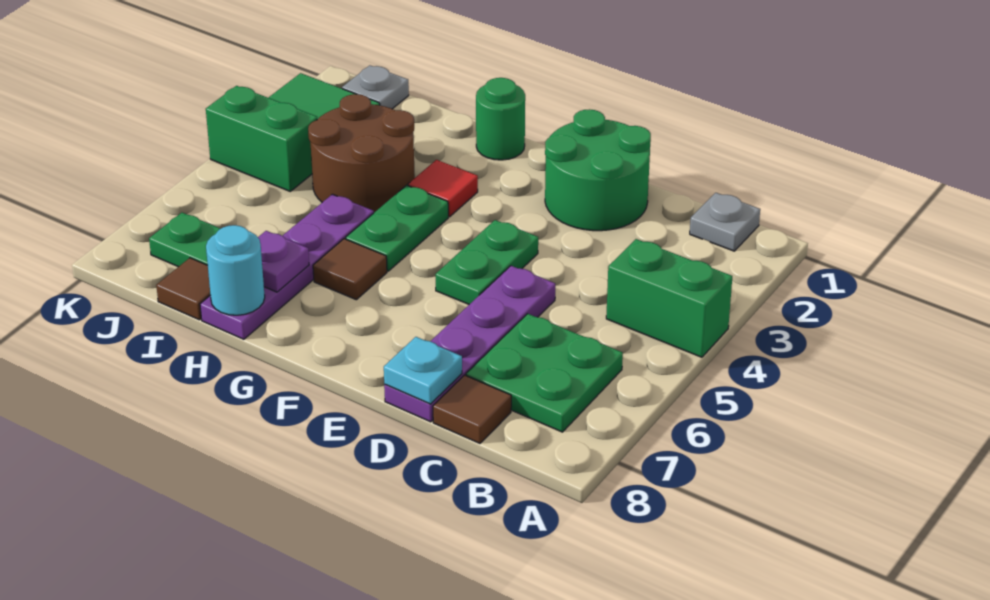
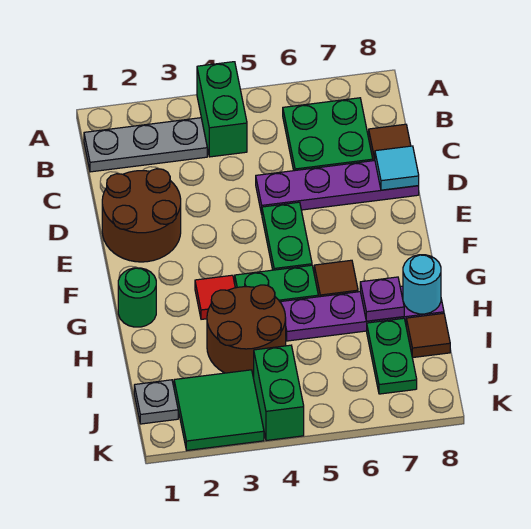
grey plate B1 level 1 -> grey plate B1:B3 level 1
green round brick D1:E2 level 1 -> brown round brick D1:E2 level 1
cyan plate D8 level 2 -> cyan tile D8 level 2
green plate E4:E5 level 1 -> green plate E5:F5 level 1

